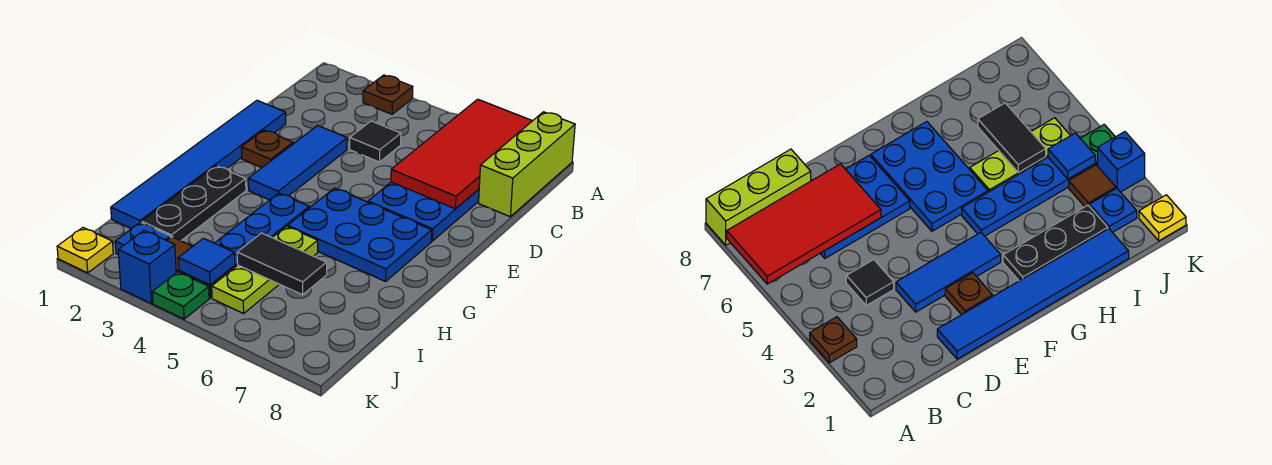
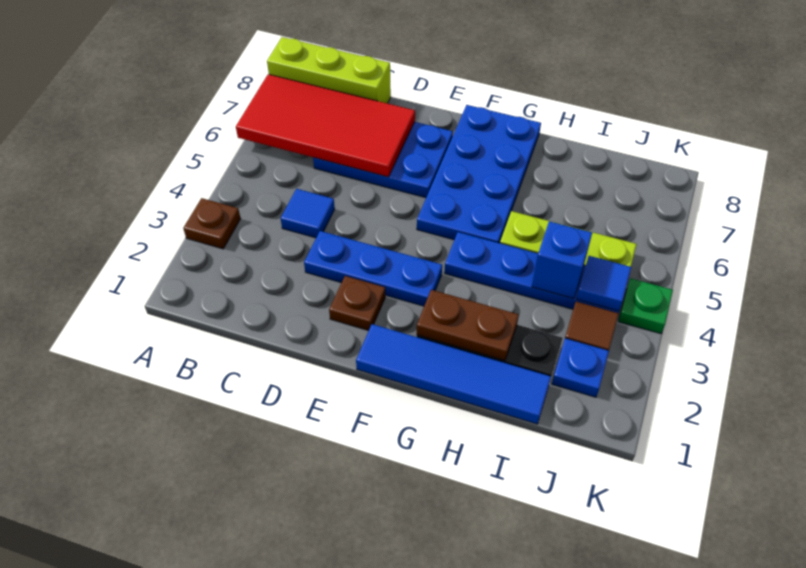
black tile C4 level 1 -> blue tile C4 level 1
blue tile D1:I1 level 1 -> blue tile F1:I1 level 1
blue tile D3:F3 level 1 -> blue plate D3:F3 level 1
blue plate F5:G7 level 1 -> blue plate F5:G8 level 1
none -> brown plate G2:H2 level 2
black tile I5:I6 level 2 -> none
yellow plate K1 level 1 -> none
blue brick K3 level 1 -> blue brick I4 level 2

